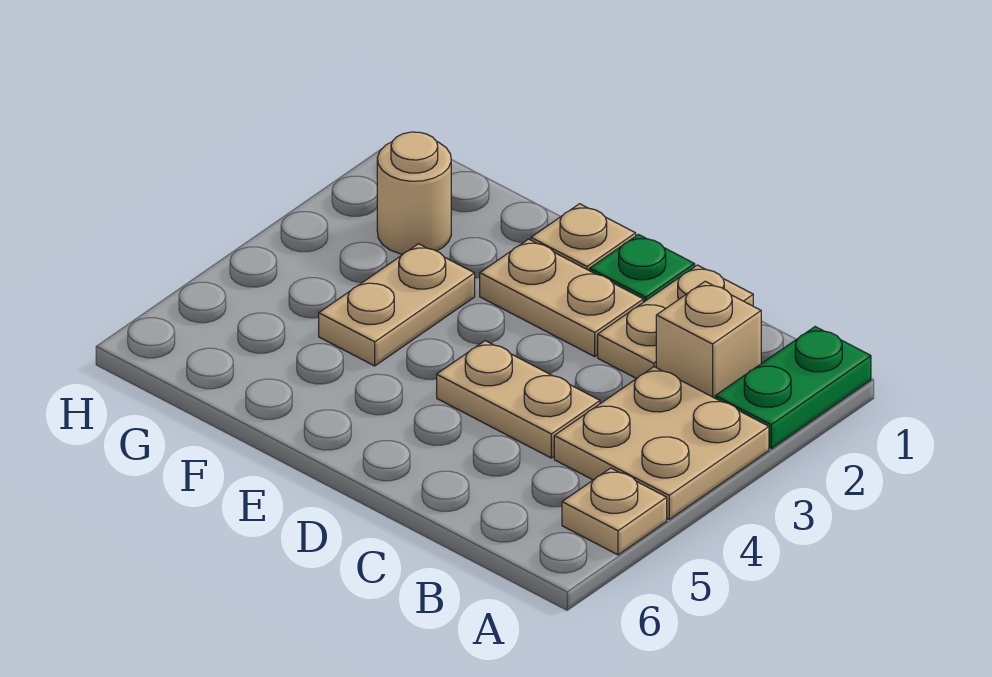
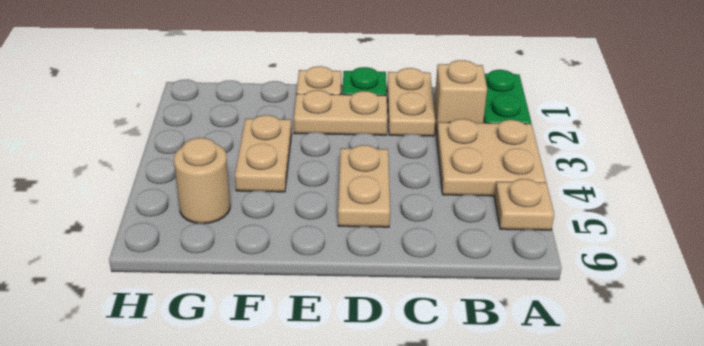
tan plate C4:D4 level 1 -> tan plate D4:D5 level 1
tan round brick G2 level 1 -> tan round brick G5 level 1

